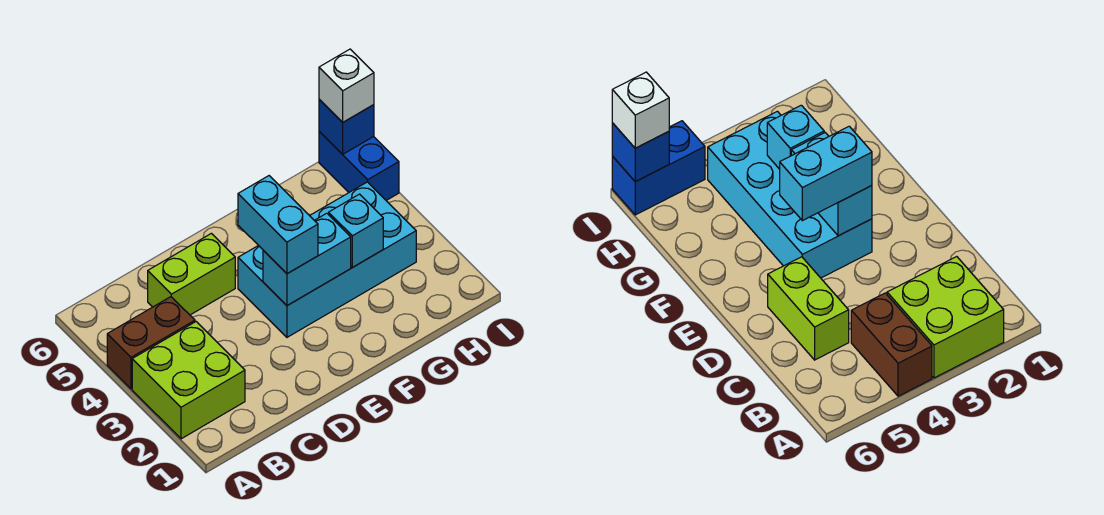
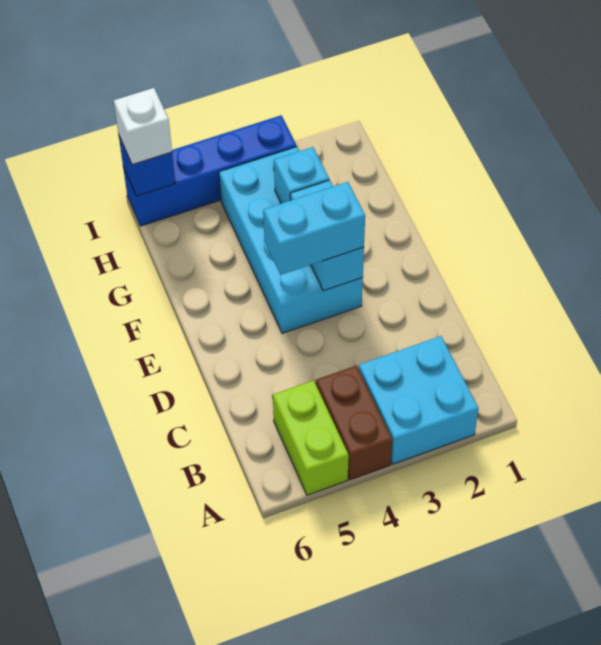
lime brick A2:B3 level 1 -> cyan brick A2:B3 level 1
lime brick C5:D5 level 1 -> lime brick A5:B5 level 1
blue brick I5:I6 level 1 -> blue brick I3:I6 level 1

